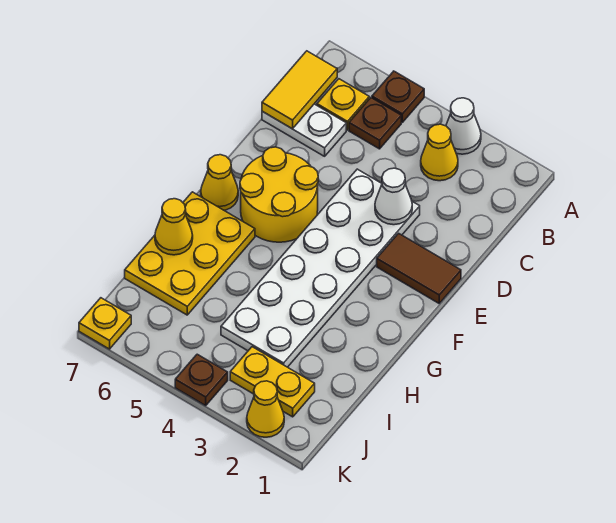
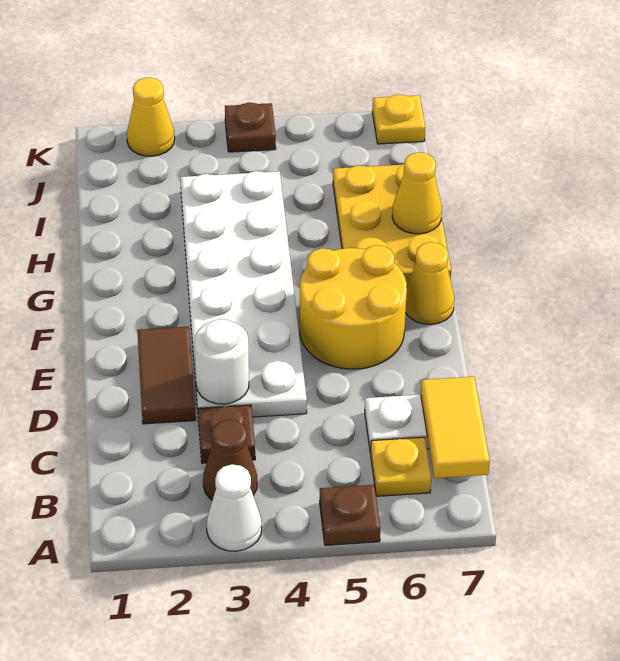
yellow cone B3 level 1 -> brown cone B3 level 1
brown plate B5 level 1 -> brown plate C3 level 1
white cone D3 level 2 -> white round brick D3 level 2
brown tile E1:E2 level 1 -> brown tile D2:E2 level 1
yellow plate J2:J3 level 1 -> none

